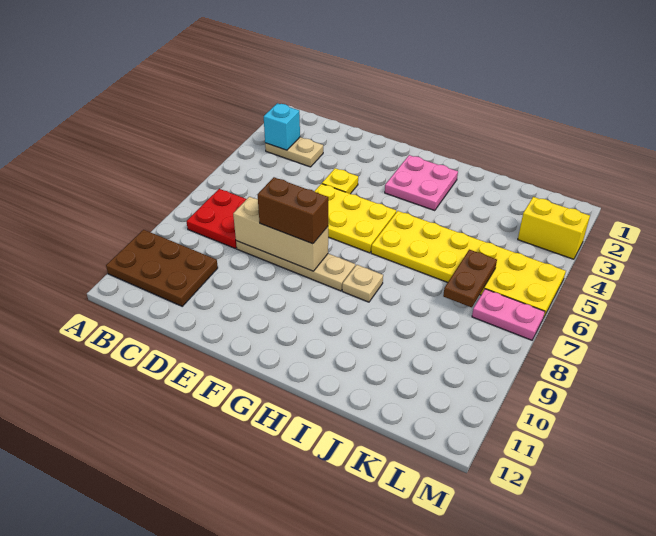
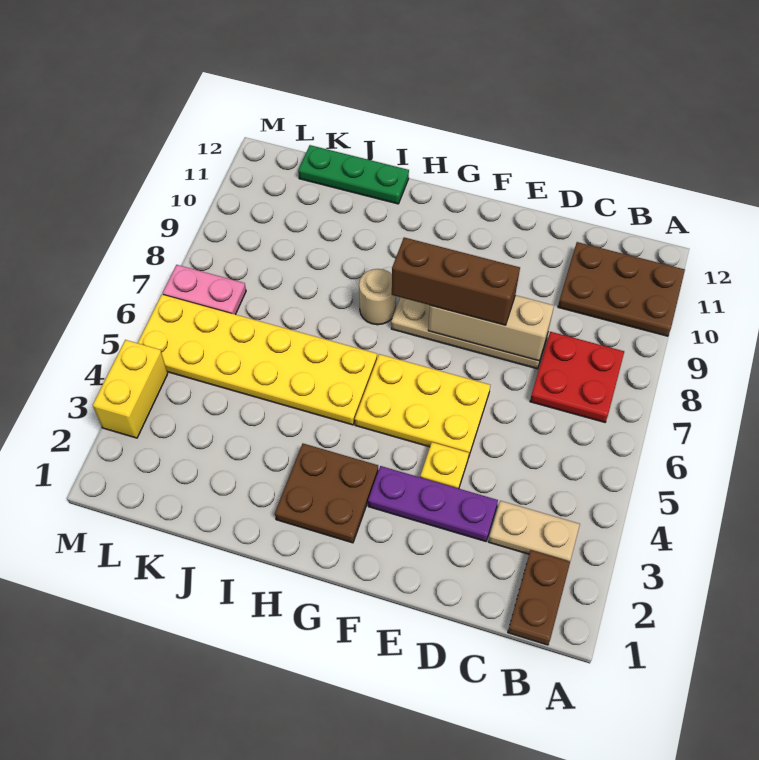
cyan brick B3 level 2 -> none
none -> purple plate D3:F3 level 1
brown brick E8:F8 level 3 -> brown brick E8:G8 level 3
pink plate G2:H3 level 1 -> brown plate G2:H3 level 1
tan plate H8 level 1 -> tan round brick H8 level 1
none -> green plate I12:K12 level 1
brown plate K6:K7 level 2 -> brown plate B1:B2 level 1
yellow brick L3:M3 level 1 -> yellow brick M3:M4 level 1

